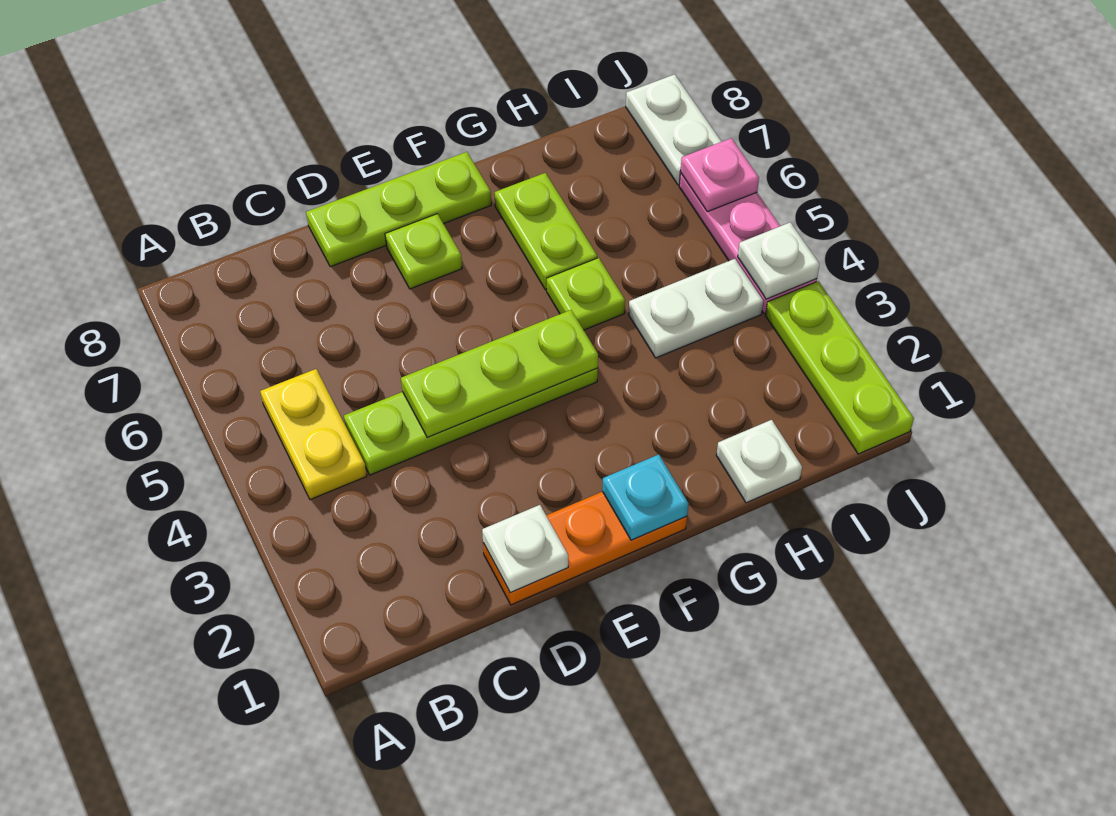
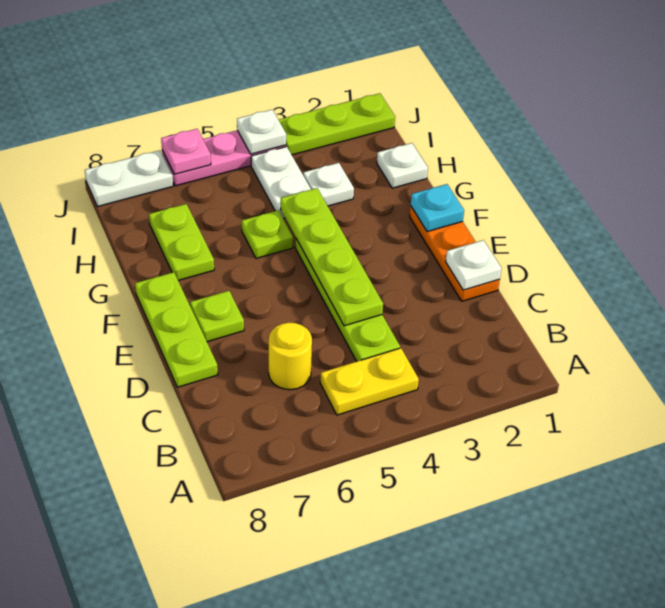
none -> yellow round brick C6 level 1
lime plate D4:F4 level 2 -> lime plate D4:G4 level 2
lime plate G6:G7 level 1 -> lime plate G7:H7 level 1
none -> white plate H3 level 1

